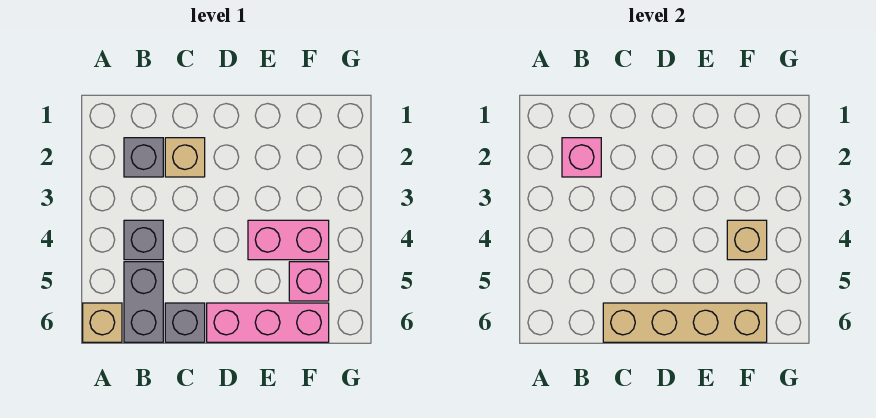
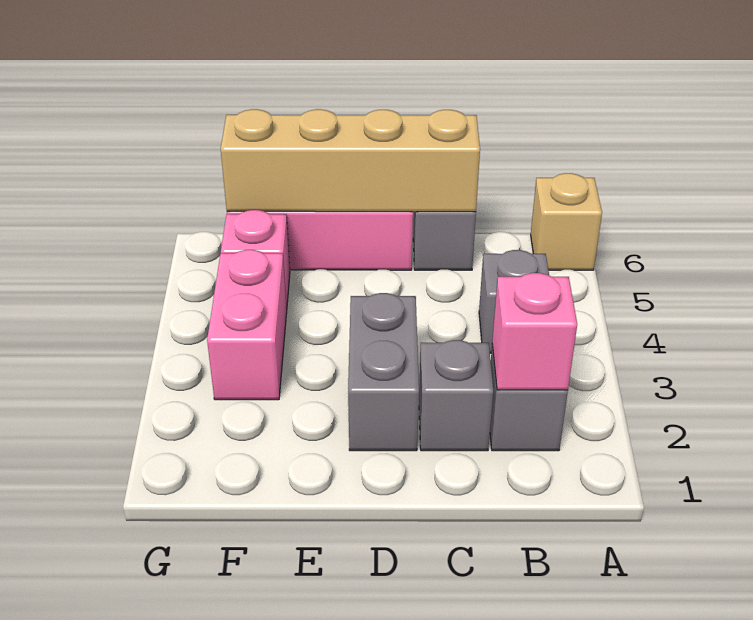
grey brick B5:B6 level 1 -> grey brick D2:D3 level 1
tan brick C2 level 1 -> grey brick C2 level 1
pink brick E4:F4 level 1 -> pink brick F3:F4 level 1
tan brick F4 level 2 -> none

